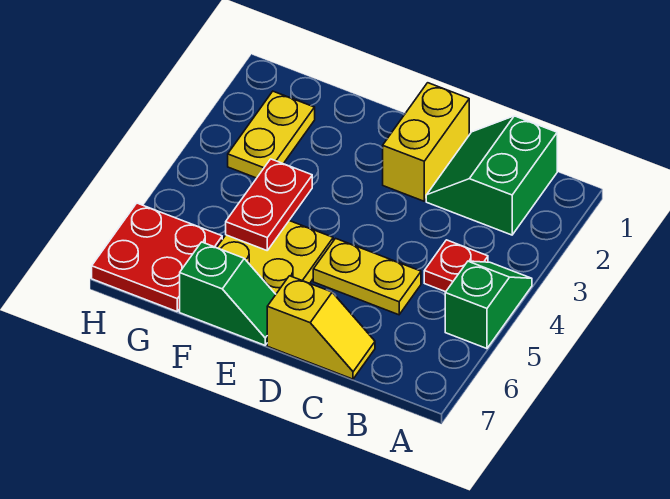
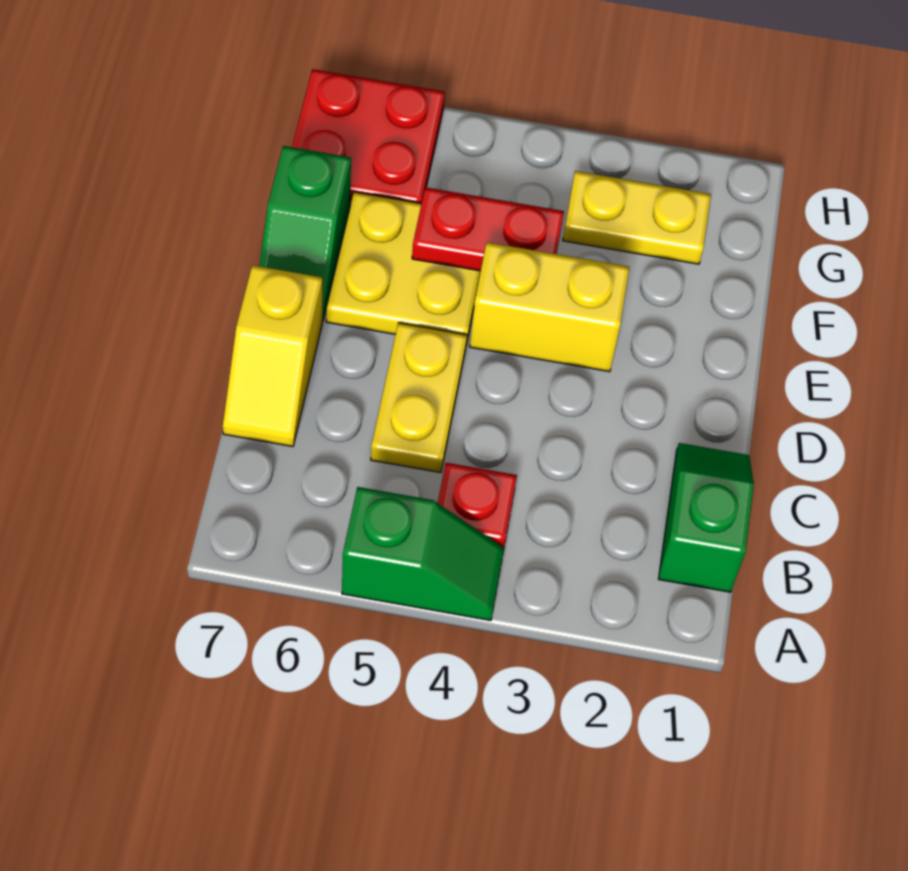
green slope B1:C2 level 1 top B -> green slope B1:C1 level 1 top B
yellow brick D1:D2 level 1 -> yellow brick E3:E4 level 1

